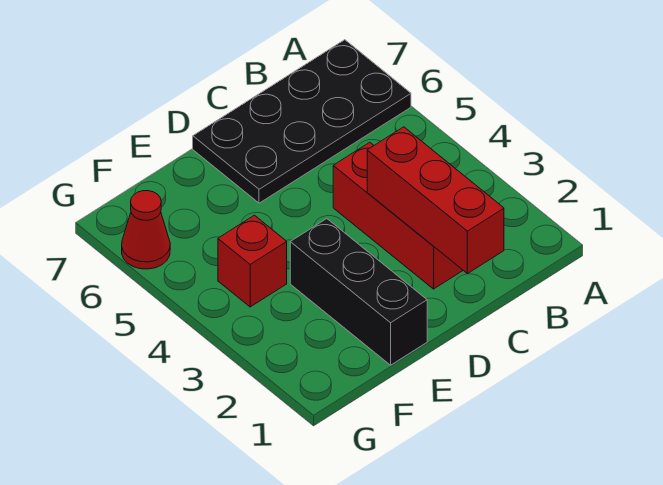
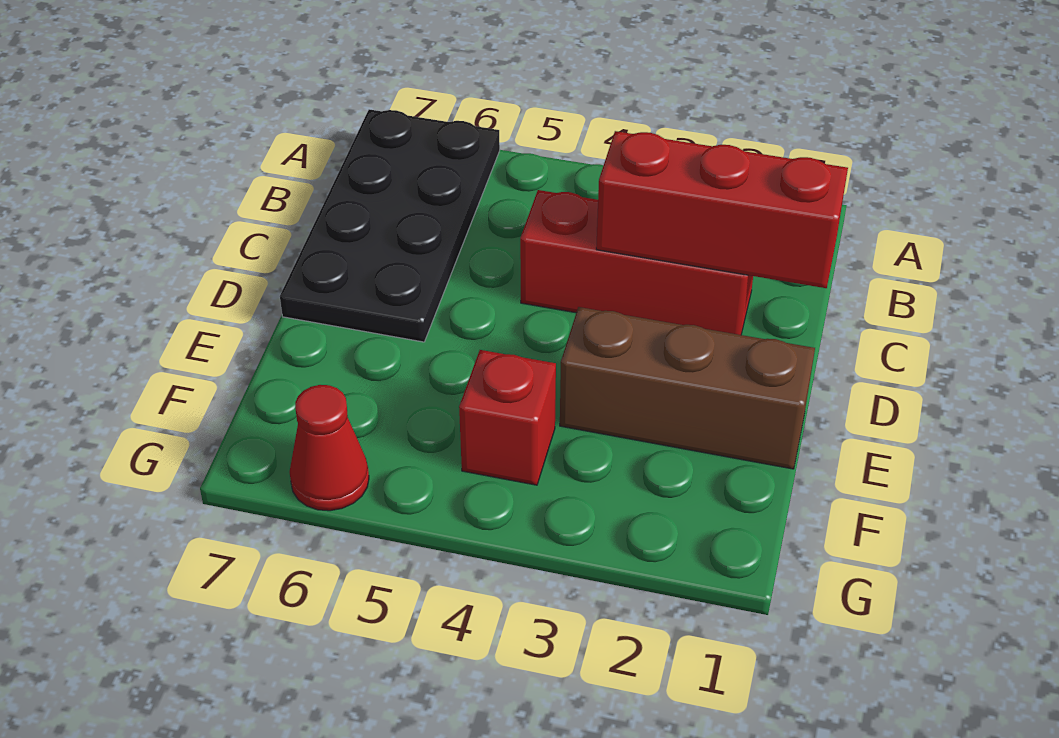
black brick E1:E3 level 1 -> brown brick E1:E3 level 1

